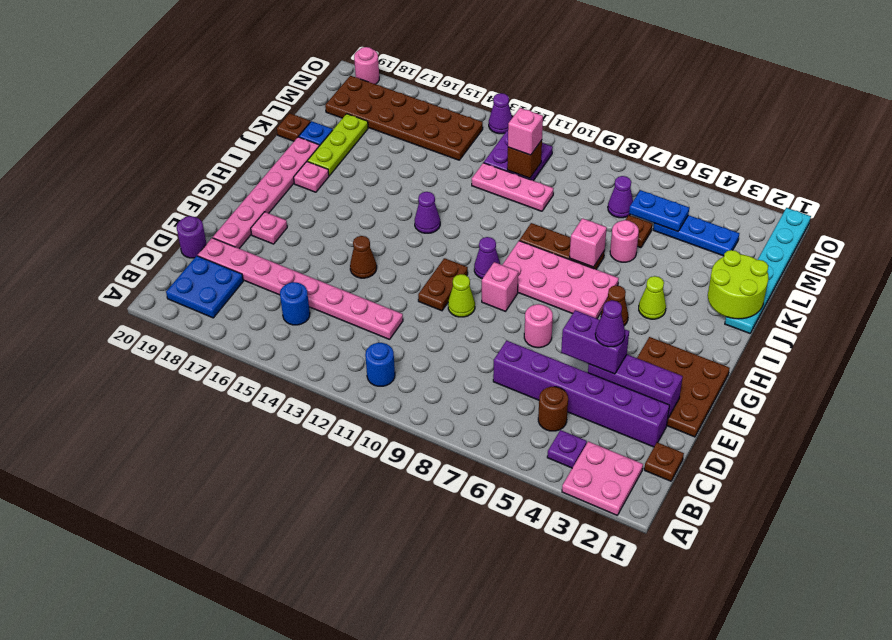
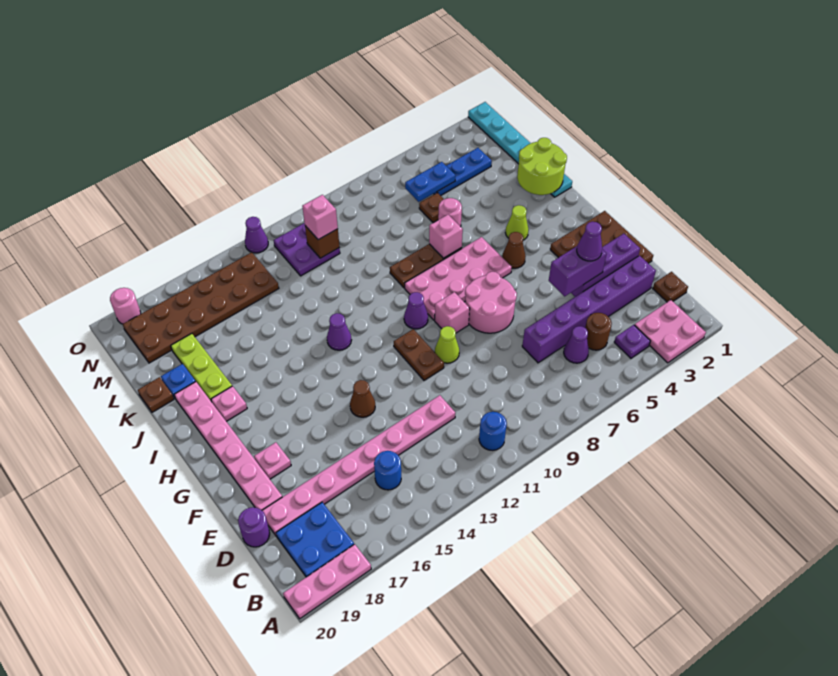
pink round brick F7 level 1 -> pink round brick F7:G8 level 1
pink plate L10:L12 level 1 -> pink plate A18:A20 level 1
purple cone M7 level 1 -> purple cone C6 level 1

